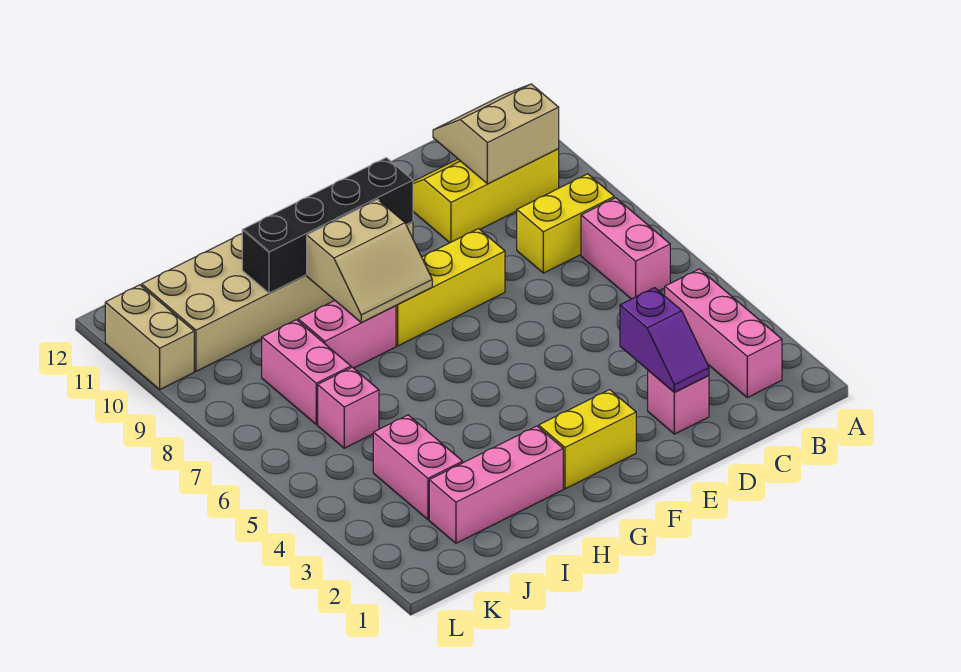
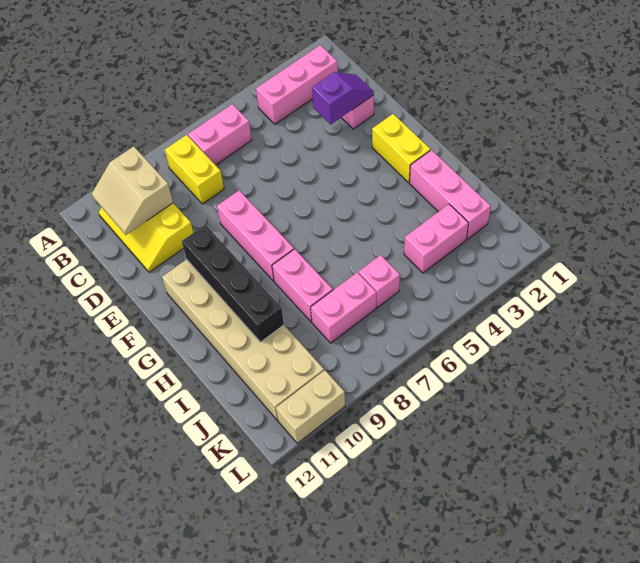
yellow brick E8:G8 level 1 -> pink brick E8:G8 level 1
tan slope G8:H9 level 2 top 9 -> none

